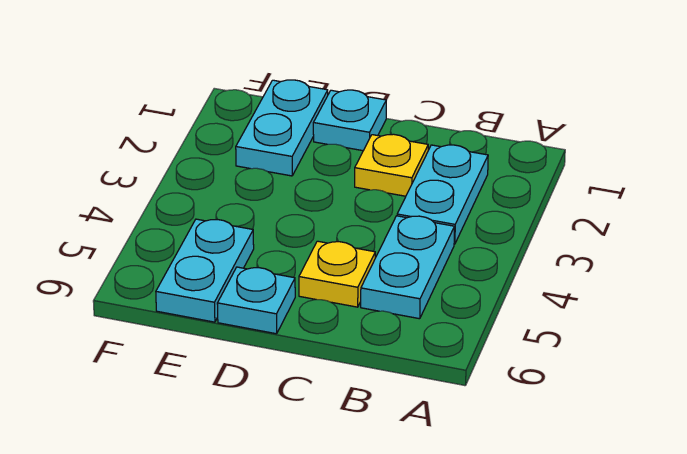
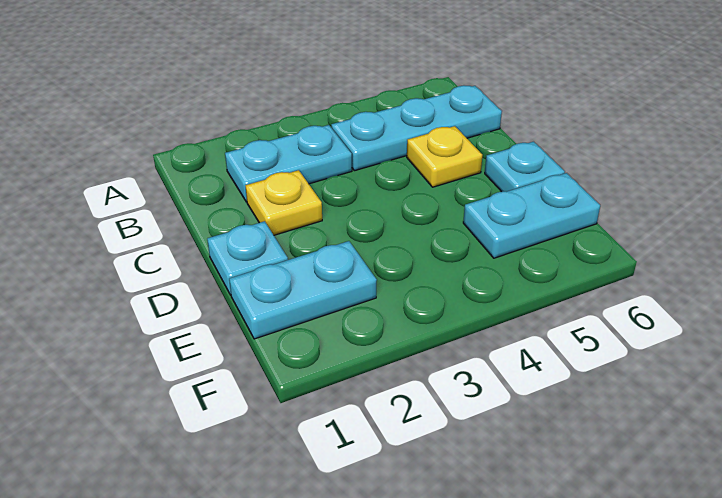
cyan plate B4:B5 level 1 -> cyan plate B4:B6 level 1

